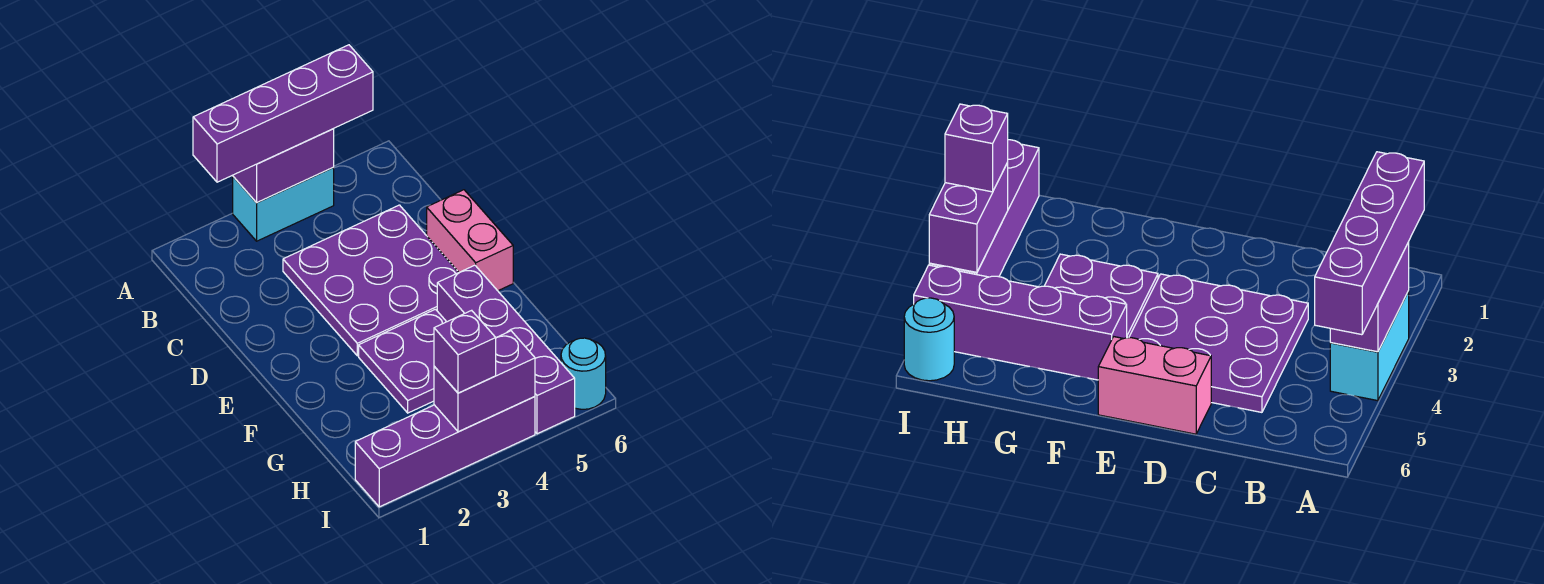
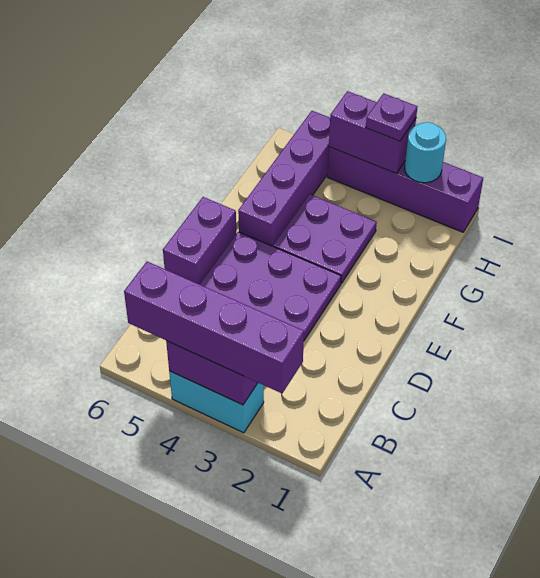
pink brick D6:E6 level 1 -> purple brick D6:E6 level 1
purple brick I3 level 3 -> purple plate I3 level 3
cyan round brick I6 level 1 -> cyan round brick I2 level 2

